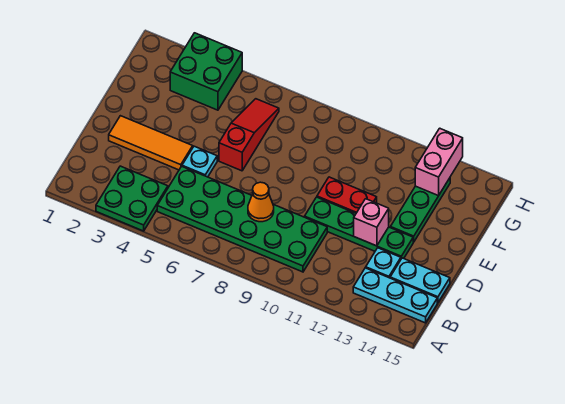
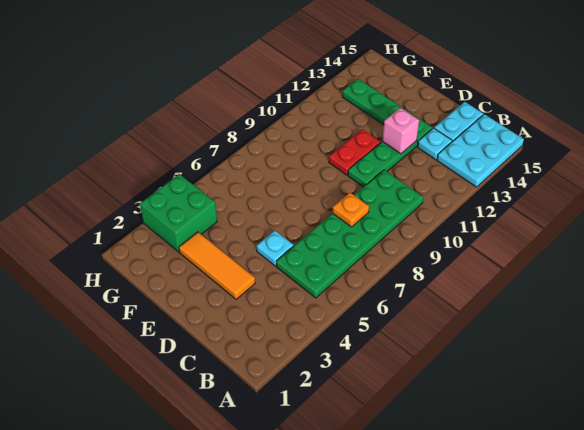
green plate A3:B4 level 1 -> none
cyan plate B13:B15 level 1 -> cyan plate A13:B15 level 1
orange cone C8 level 2 -> orange plate C8 level 2
orange tile D2:D4 level 1 -> orange tile D3:F3 level 1
red slope E6:G6 level 1 top E -> none
pink brick G13:H13 level 2 -> none

